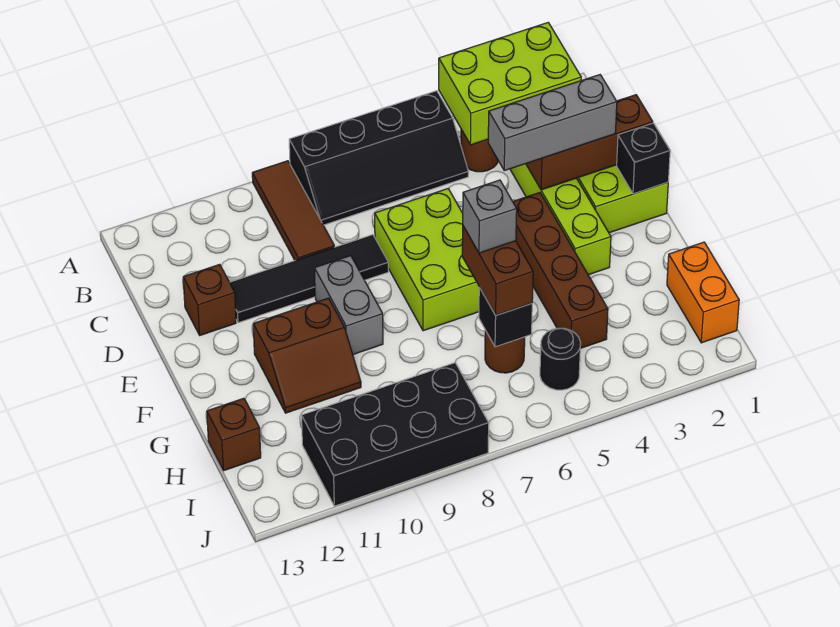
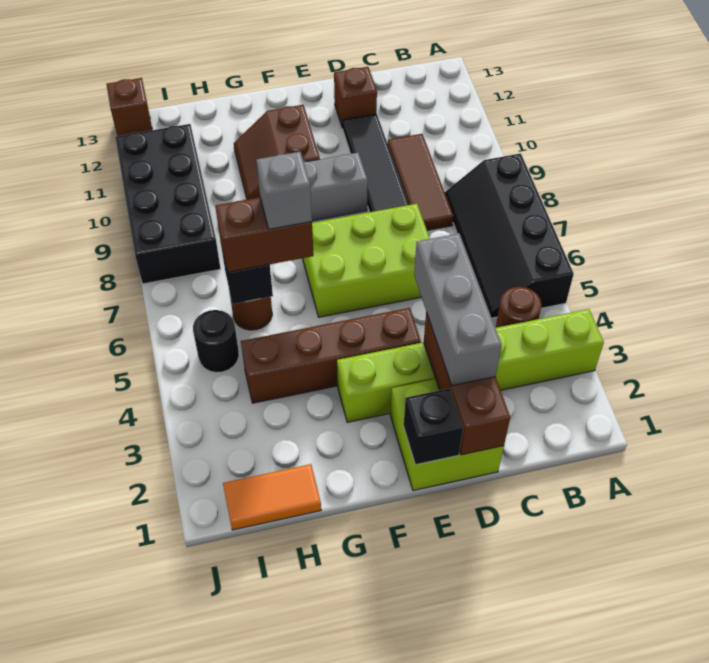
lime brick A2:B4 level 2 -> none
brown tile A9:C9 level 1 -> brown tile C8:C10 level 1
orange brick H1:I1 level 1 -> orange tile H1:I1 level 1
brown brick H13 level 1 -> brown brick J13 level 1

